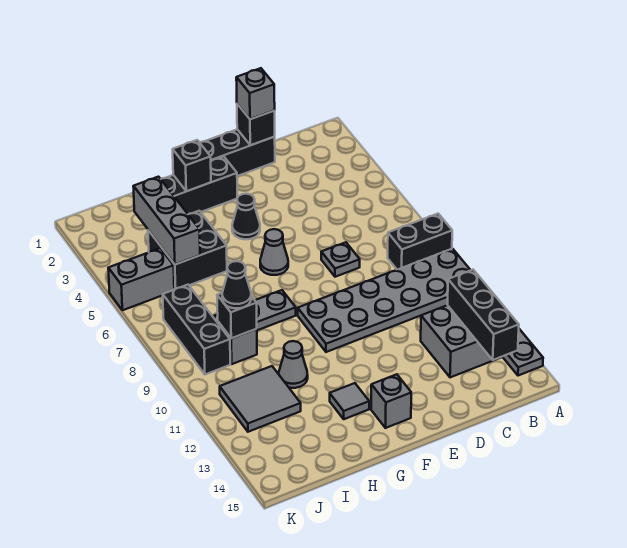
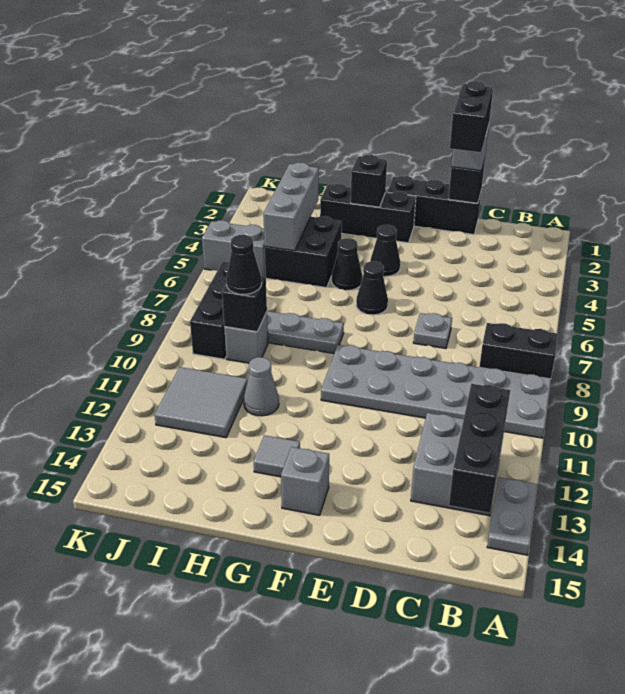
none -> black brick D1:D2 level 4
grey cone F6 level 1 -> black cone F6 level 1
none -> black cone G5 level 1

